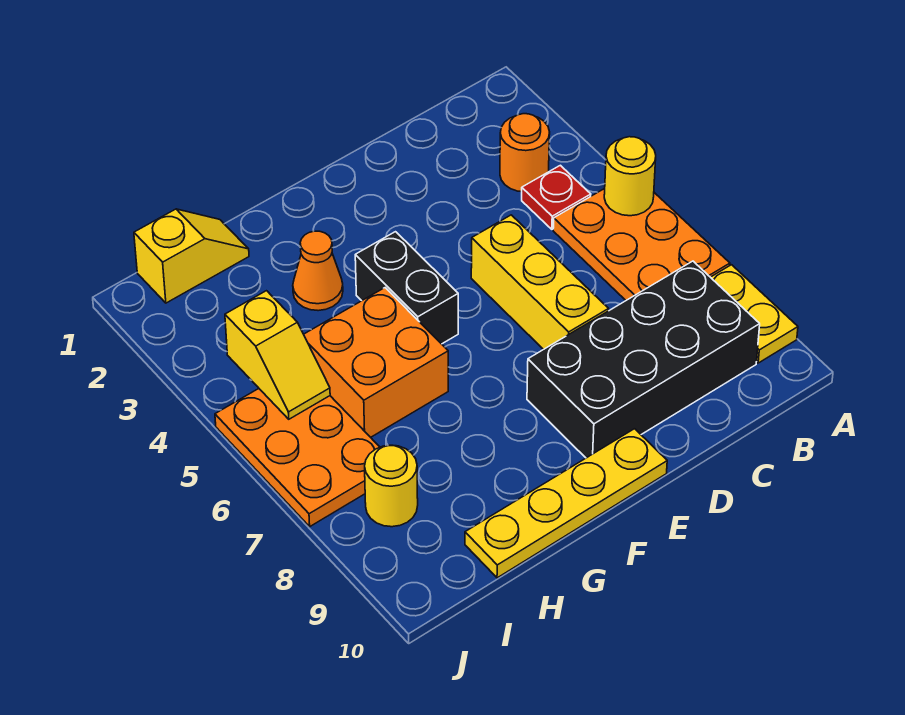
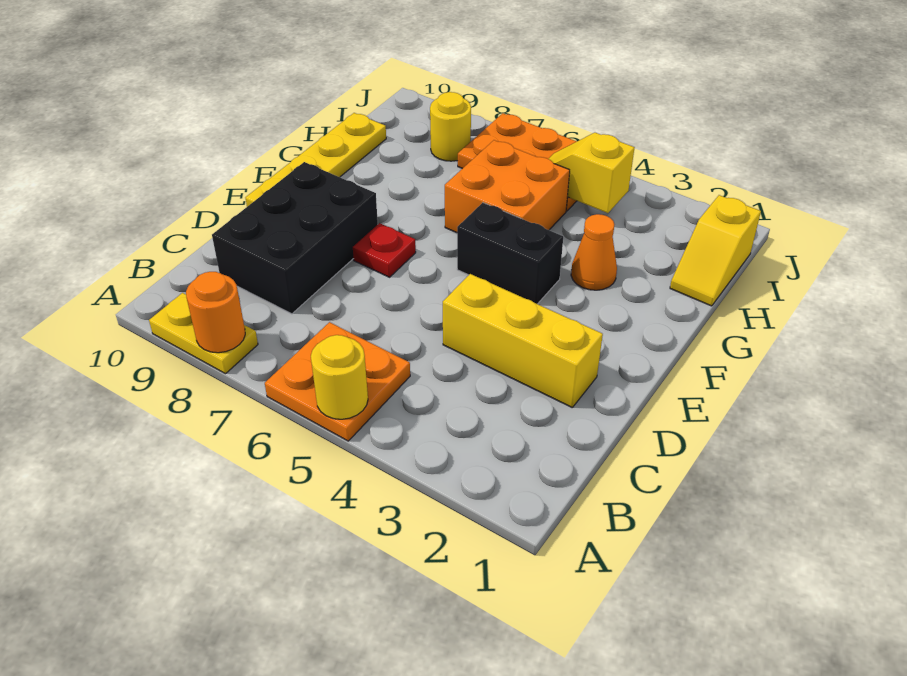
orange plate A5:B7 level 1 -> orange plate A5:B6 level 1
orange round brick B3 level 1 -> orange round brick A8 level 2
red plate B4 level 1 -> red plate E7 level 1
black brick B8:E9 level 1 -> black brick C8:E9 level 1
yellow brick D5:D7 level 1 -> yellow brick D2:D4 level 1

